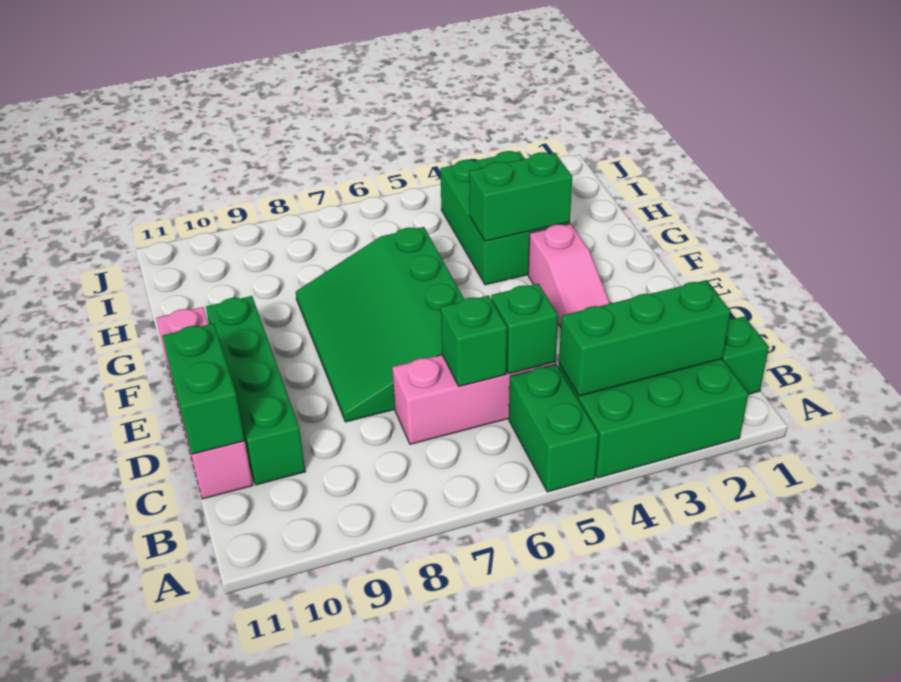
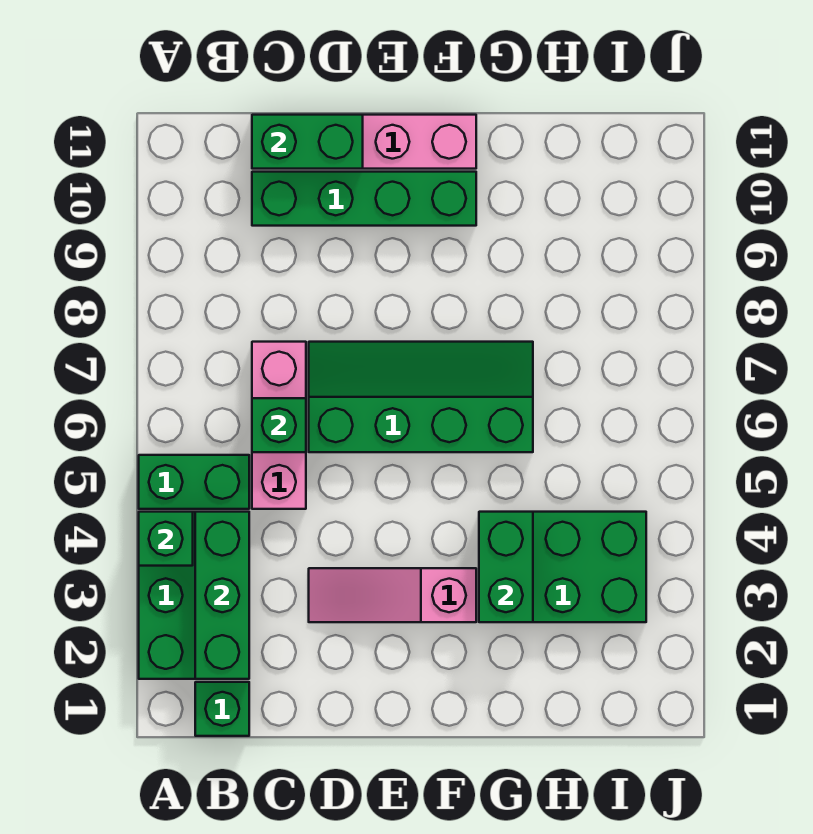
green brick C5 level 2 -> green brick A4 level 2
green slope D6:G8 level 1 top 6 -> green slope D6:G7 level 1 top 6

